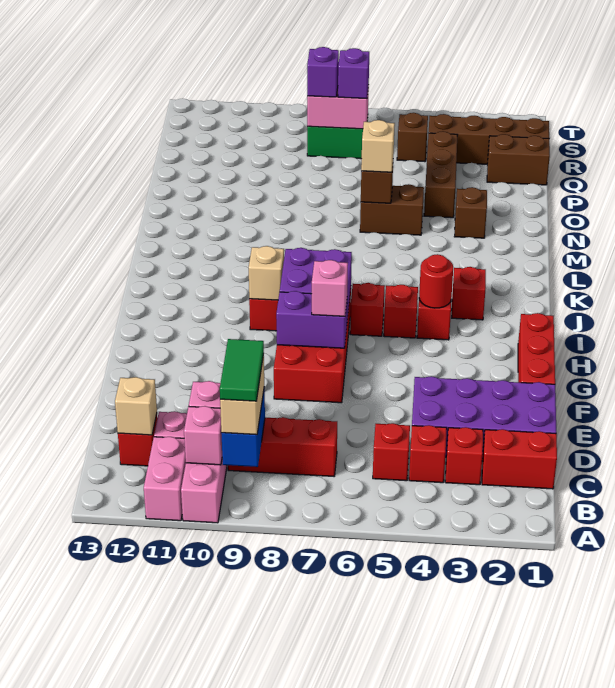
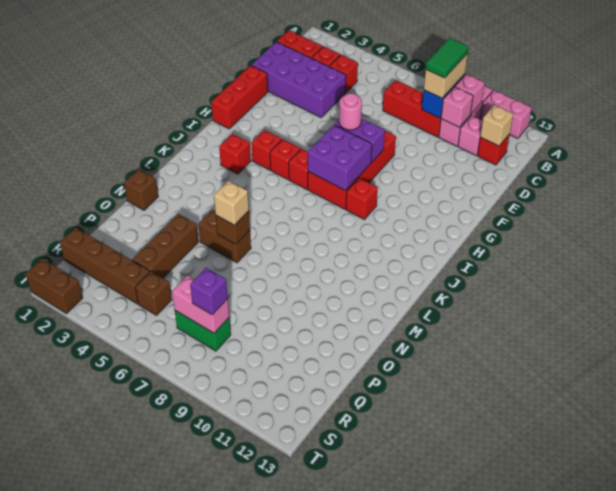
pink brick A11:B11 level 1 -> pink brick A11:A12 level 1
red brick C5 level 1 -> none
pink brick G7 level 3 -> pink round brick G7 level 3
red round brick I4 level 2 -> none
tan brick I9 level 2 -> none
brown brick N3 level 1 -> brown brick N1 level 1
brown brick Q1:Q2 level 1 -> brown brick T1:T2 level 1
purple brick R7 level 3 -> none

